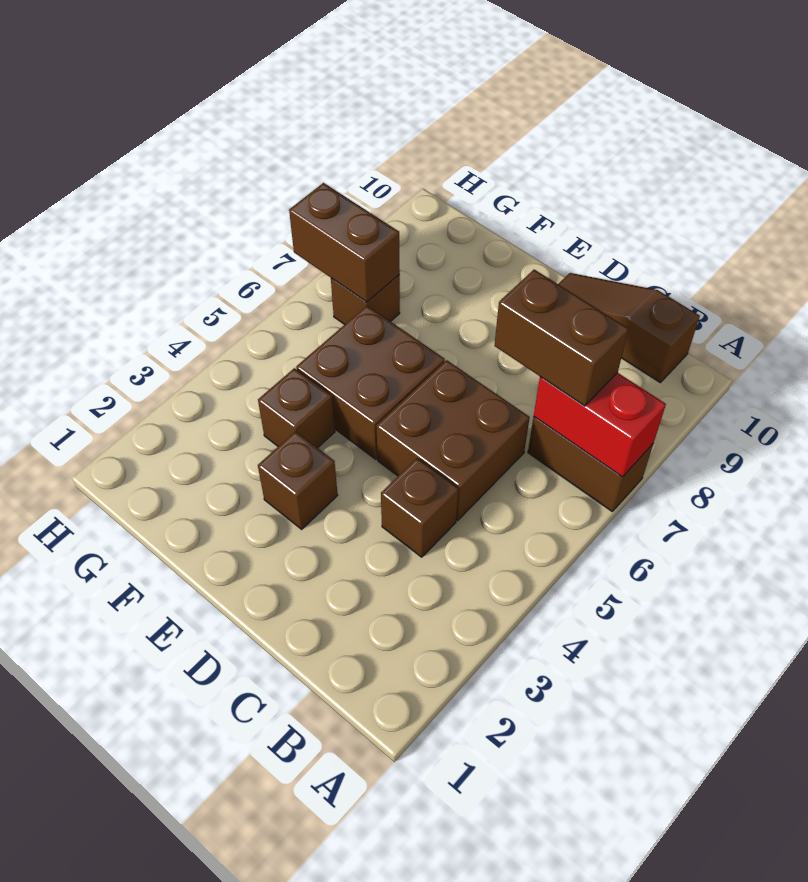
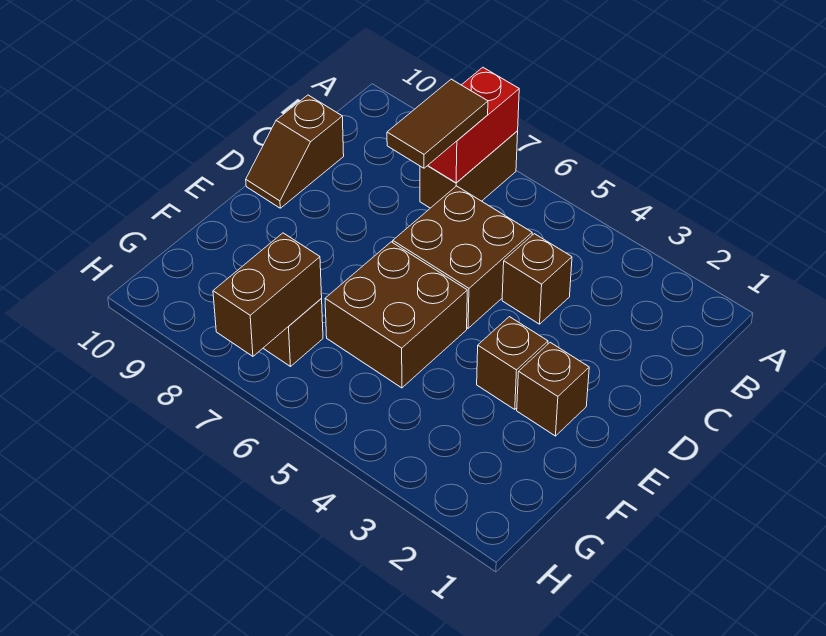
brown brick B7:C7 level 3 -> brown tile B7:C7 level 3
brown slope B10:D10 level 1 top B -> brown slope C10:D10 level 1 top C
brown brick F4 level 1 -> brown brick E2 level 1

